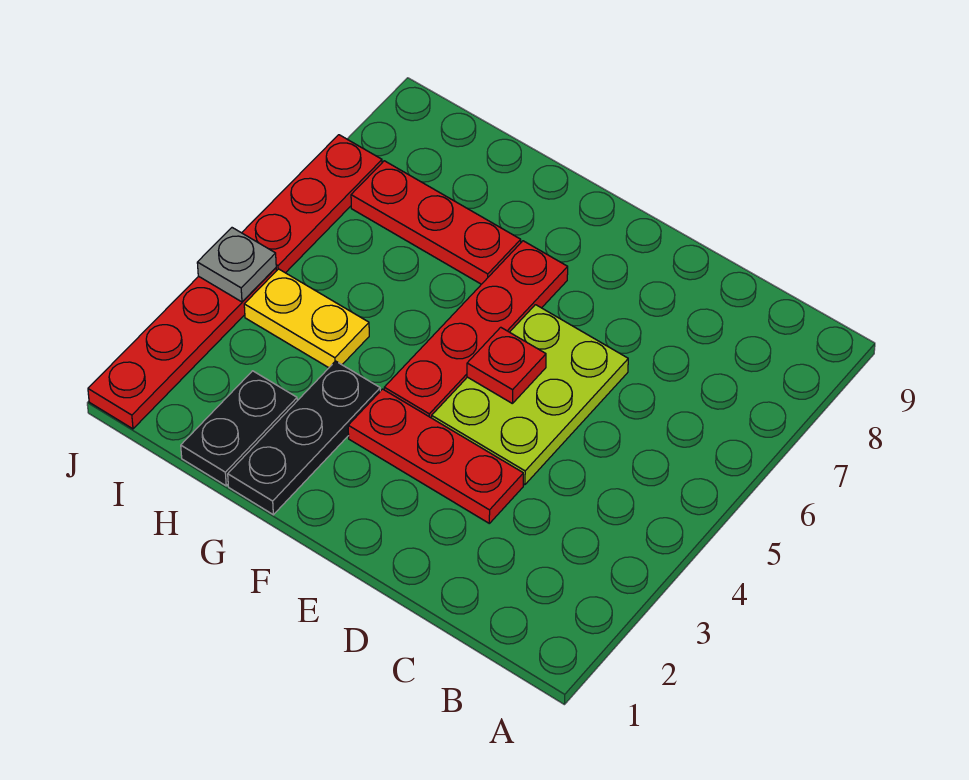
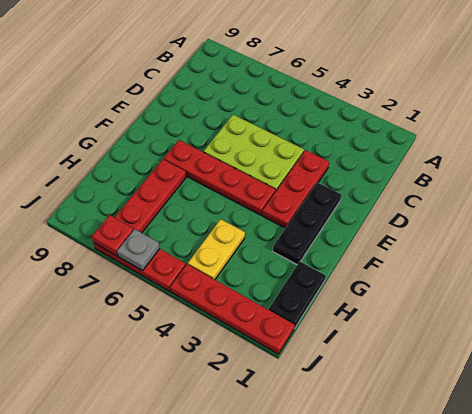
red plate E5 level 2 -> red plate J7 level 2
black plate G1:G3 level 1 -> black plate E2:G2 level 1
black plate H1:H2 level 1 -> black plate H1:I1 level 1
grey plate J4 level 2 -> grey plate J6 level 2

